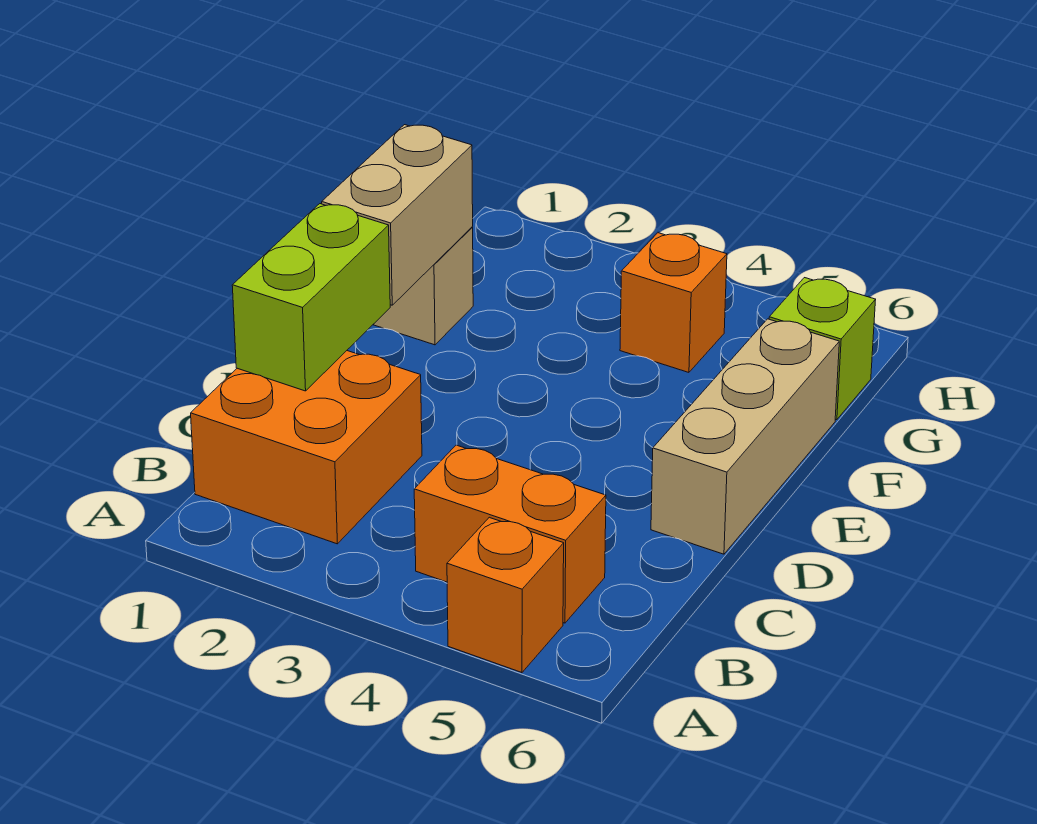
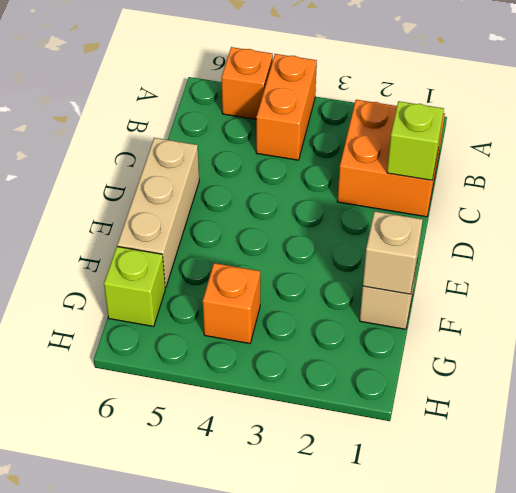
orange brick B4:B5 level 1 -> orange brick A4:B4 level 1
lime brick C1:D1 level 2 -> lime brick C1 level 2
tan brick E1:F1 level 2 -> tan brick F1 level 2

